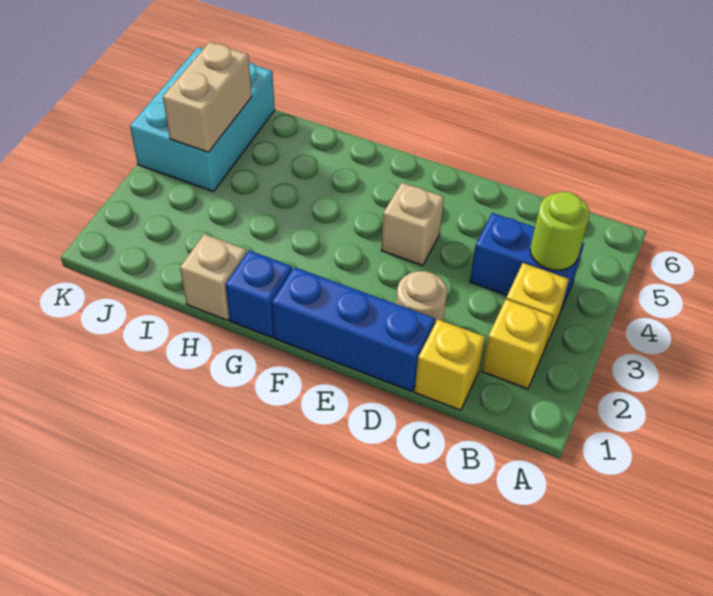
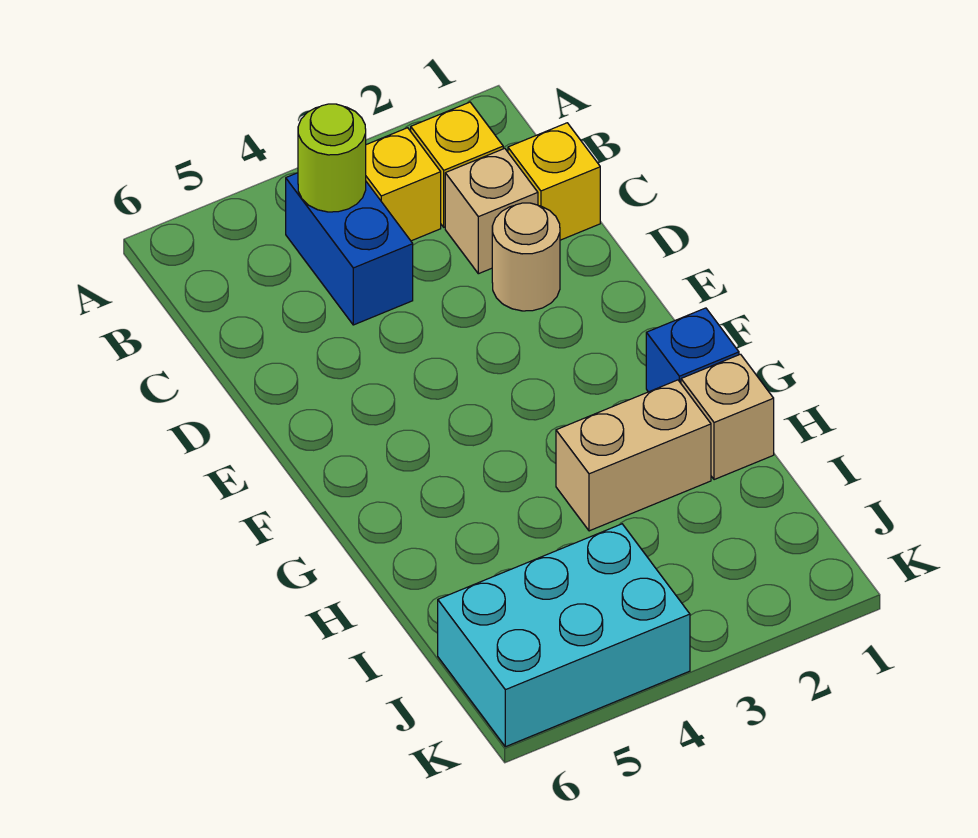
blue brick D1:F1 level 1 -> none
tan brick E4 level 1 -> tan brick C2 level 1
tan brick J4:J5 level 2 -> tan brick H2:H3 level 1

